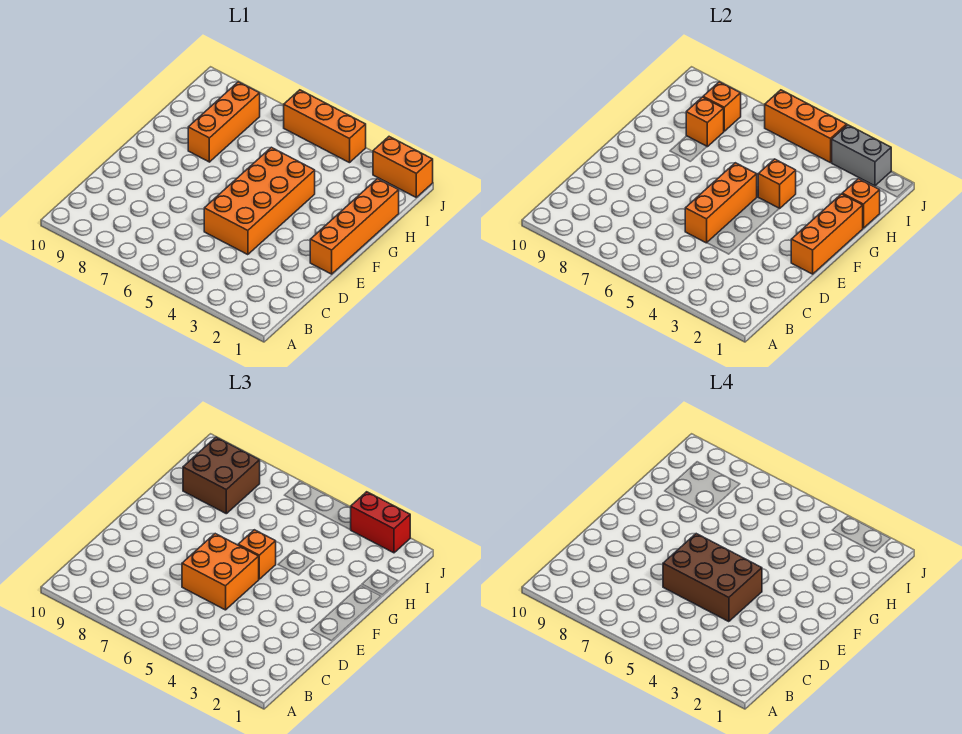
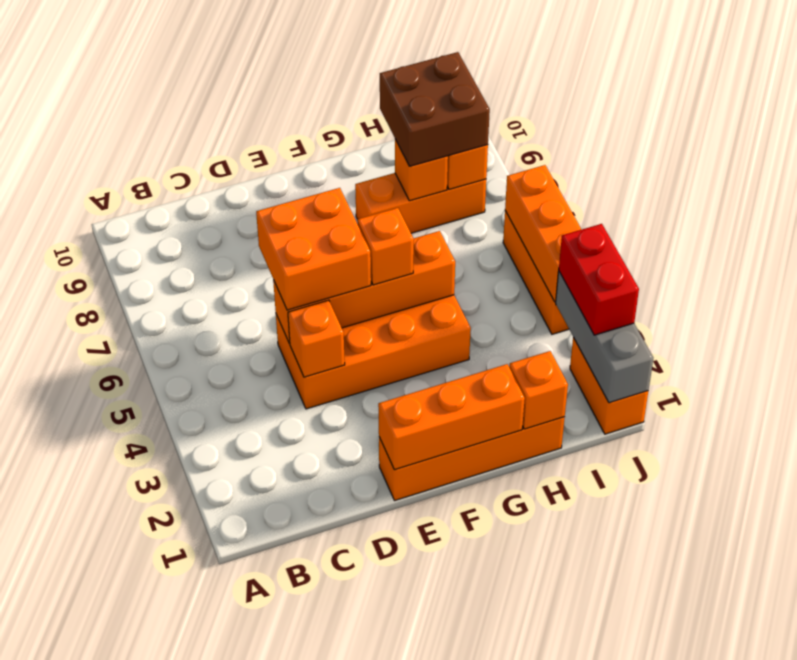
brown brick D4:E6 level 4 -> none
orange brick D5:F5 level 2 -> orange brick D5:G5 level 2
orange brick G4 level 2 -> orange brick D4 level 2
grey brick J2:J3 level 2 -> grey brick J1:J3 level 2

